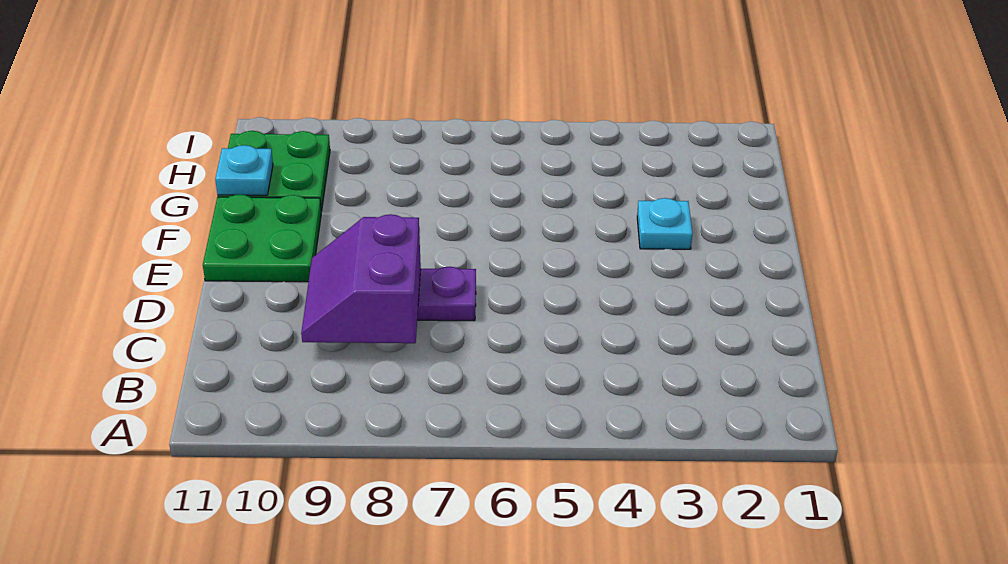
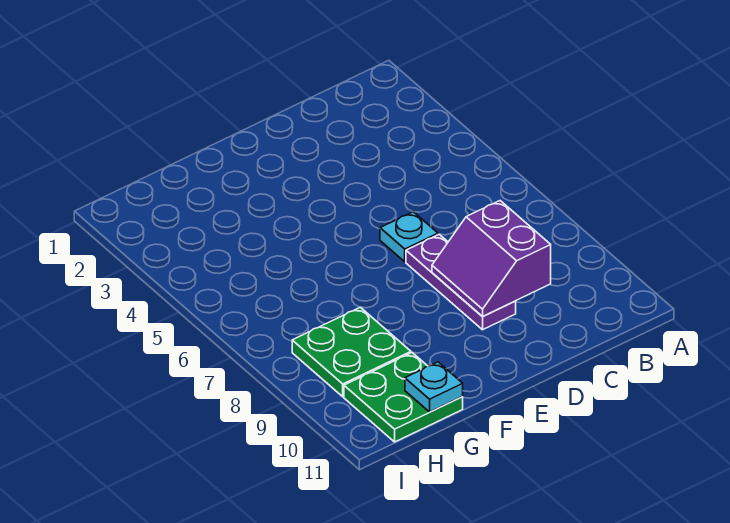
purple slope C8:D9 level 2 top 8 -> purple slope C8:D9 level 2 top C
green plate E10:F11 level 1 -> green plate G8:H9 level 1
cyan plate F3 level 1 -> cyan plate D6 level 1

